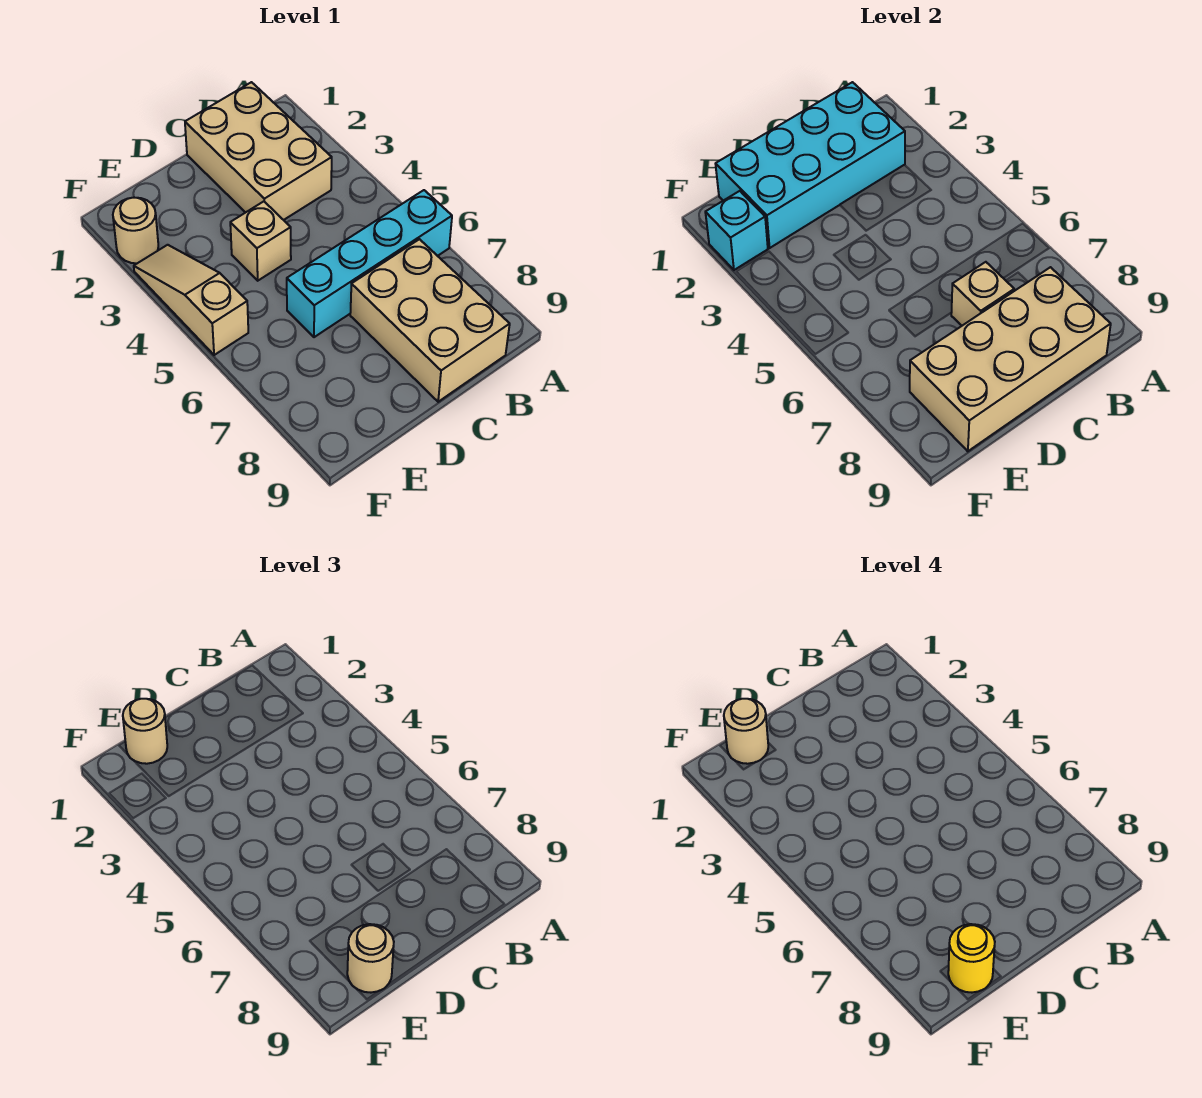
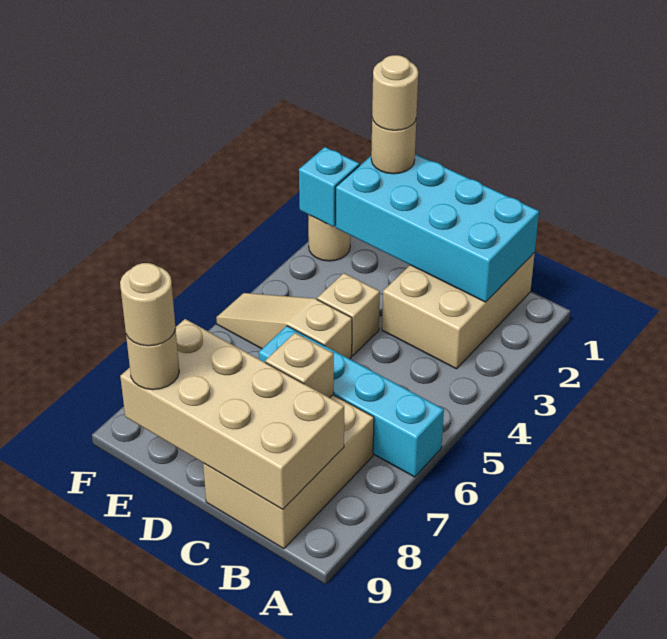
yellow round brick E9 level 4 -> tan round brick E9 level 4
tan slope F3:F5 level 1 top 5 -> tan slope D5:F5 level 1 top D

